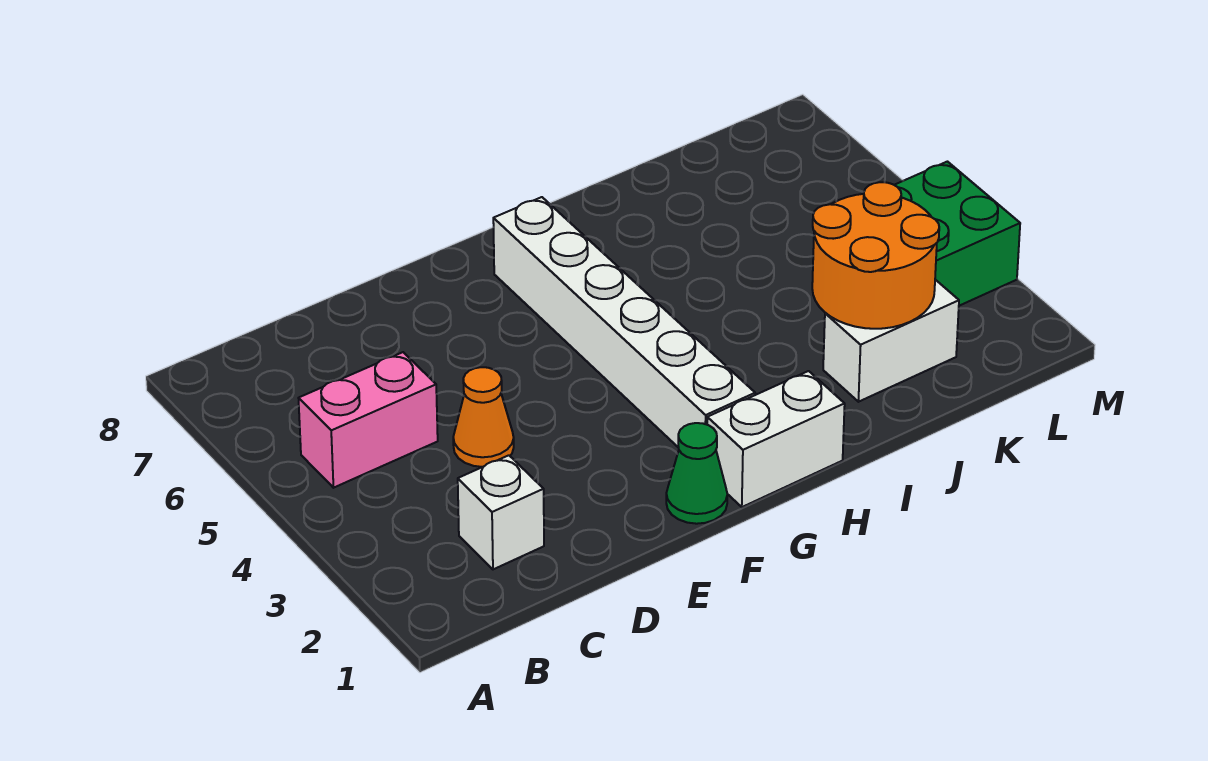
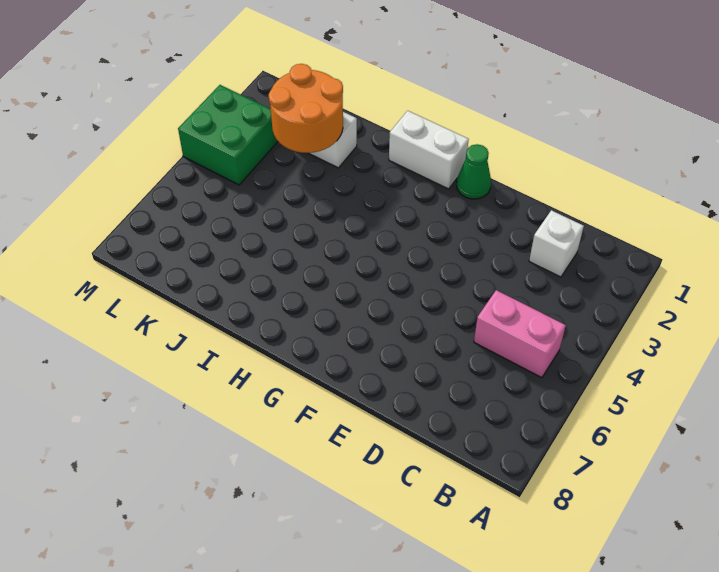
orange cone D4 level 1 -> none
white brick G2:G7 level 1 -> none

